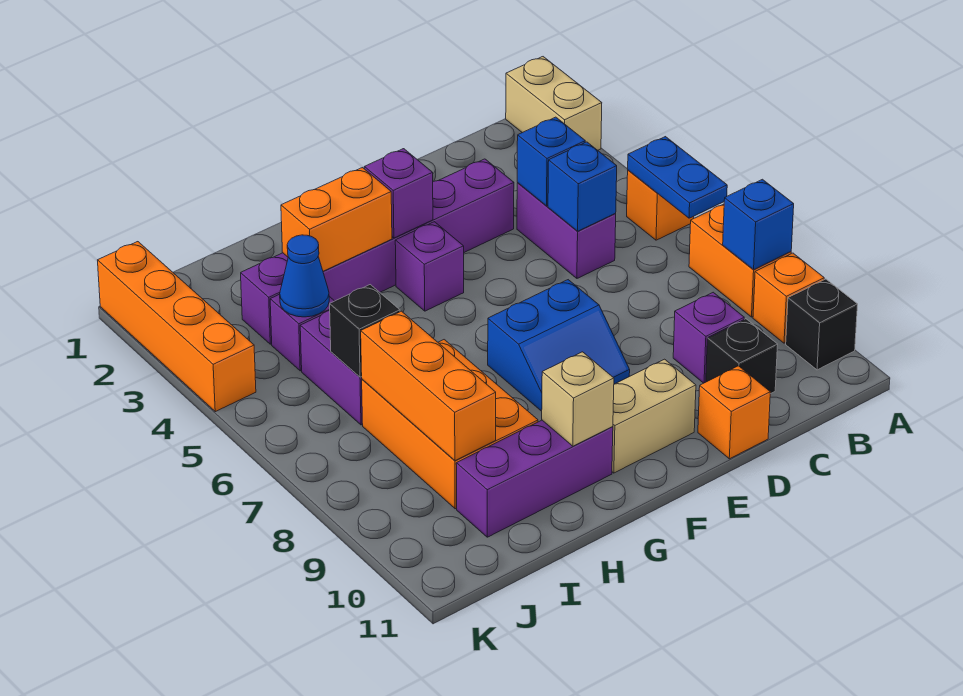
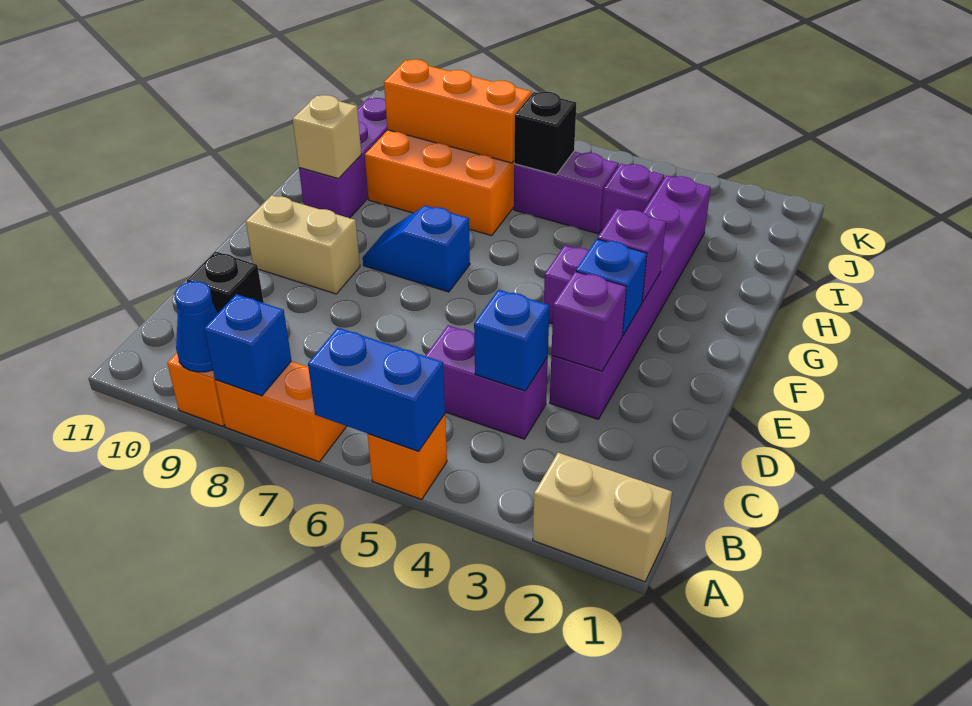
blue plate A5:A6 level 2 -> blue brick A5:A6 level 2
black brick A10 level 1 -> none
blue brick C5 level 2 -> blue brick E3 level 2
purple brick C9 level 1 -> purple brick D3 level 2
orange brick D11 level 1 -> none
blue slope E7:F8 level 1 top 7 -> blue slope F7:F8 level 1 top 7
tan brick E10:F10 level 1 -> tan brick E9:E10 level 1
orange brick G3:H3 level 2 -> none
blue cone I4 level 2 -> blue cone A9 level 2
orange brick K1:K4 level 1 -> none

